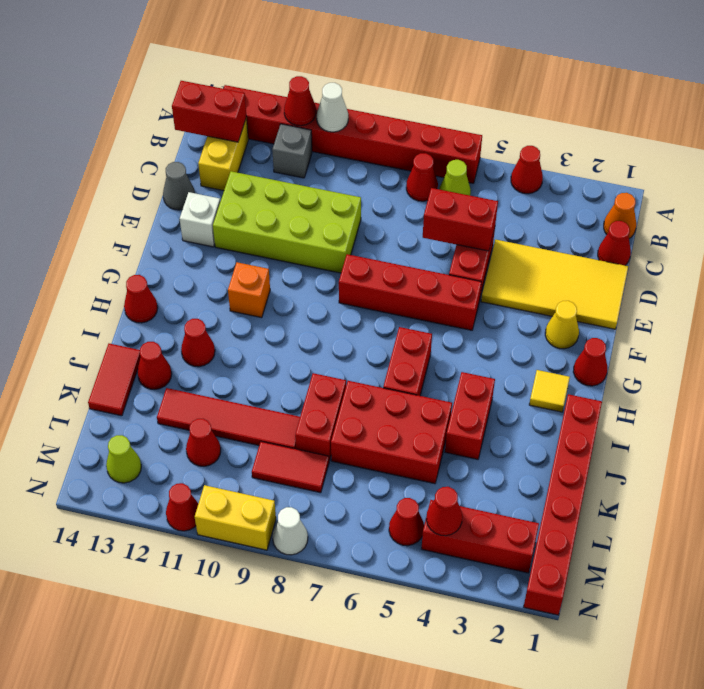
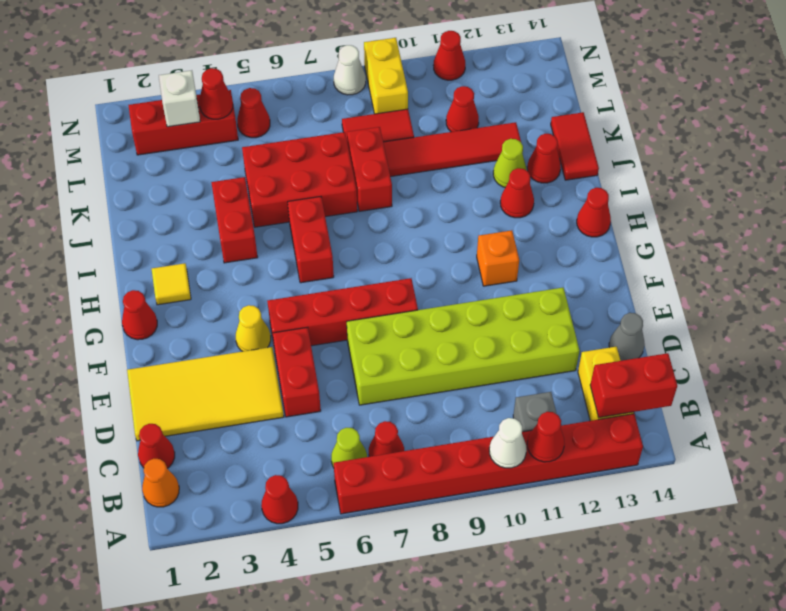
red brick D5:D6 level 2 -> none
lime brick D9:E12 level 1 -> lime brick D7:E12 level 1
white brick E13 level 1 -> white brick M3 level 2
yellow cone F2 level 1 -> yellow cone F4 level 1
red brick I1:N1 level 1 -> none
lime cone M13 level 1 -> lime cone J12 level 1
yellow brick N9:N10 level 1 -> yellow brick M9:N9 level 1

